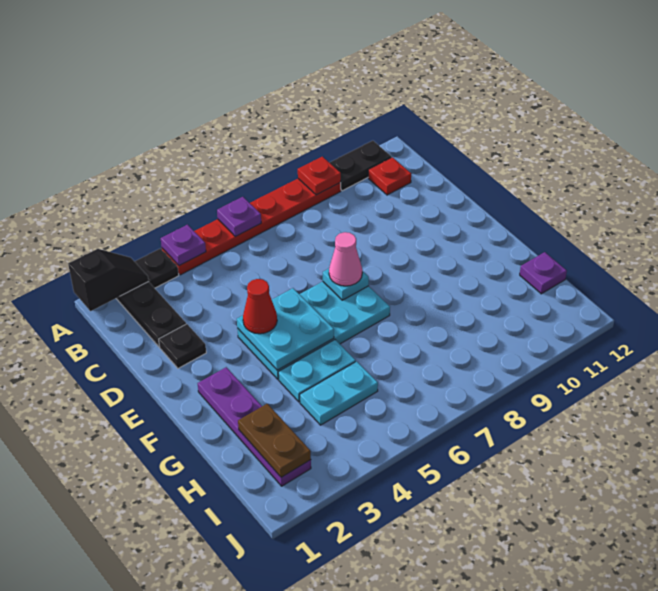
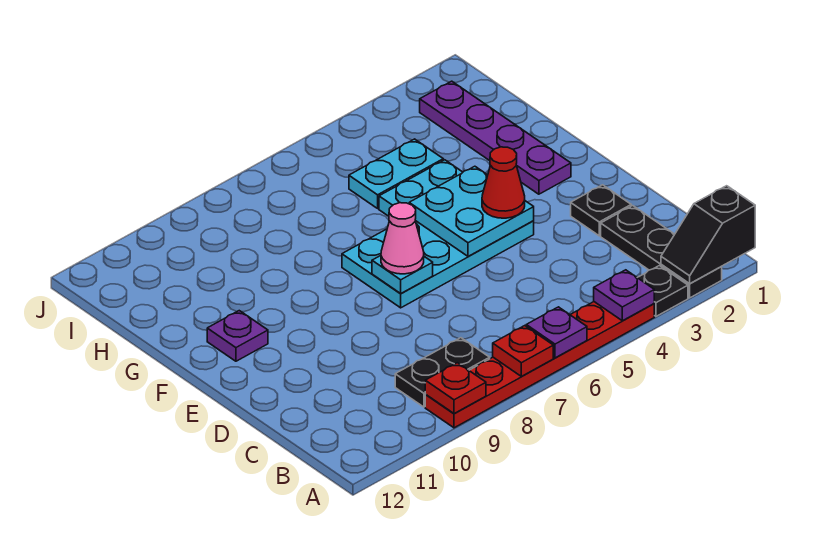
black plate A10:A11 level 1 -> black plate B8:B9 level 1
red plate B11 level 1 -> red plate A7 level 2
brown plate H2:I2 level 2 -> none
purple plate H12 level 1 -> purple plate F11 level 1

